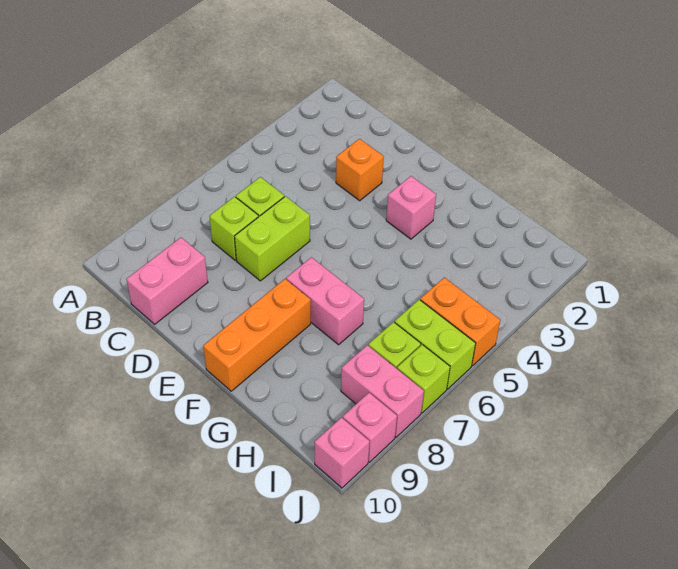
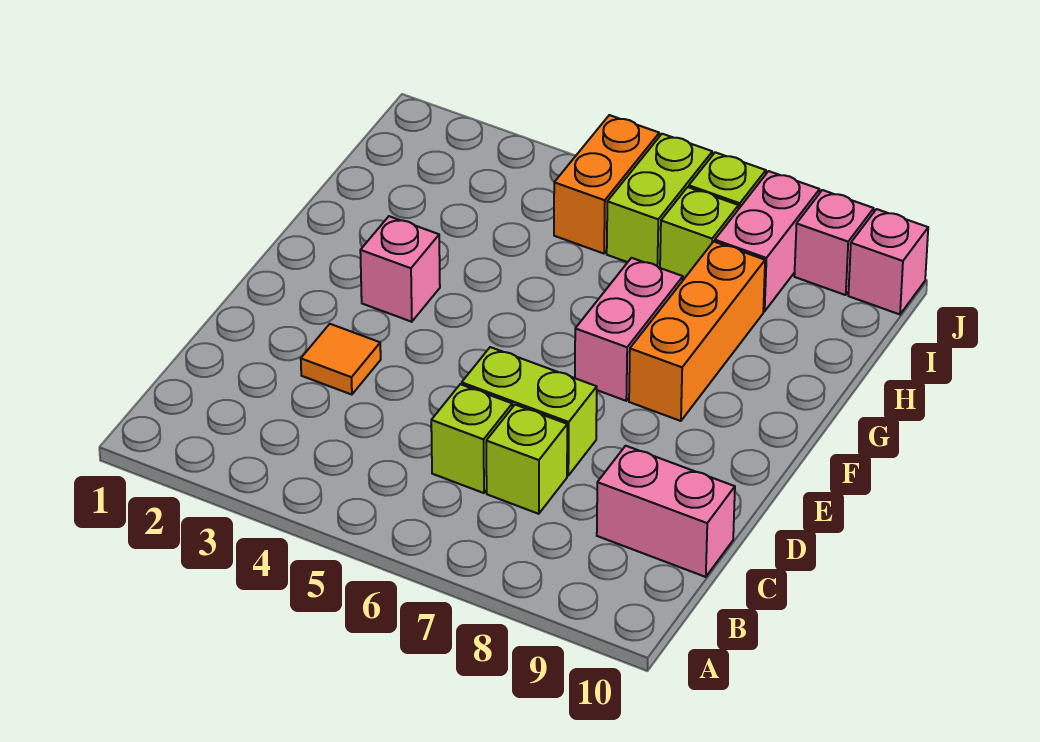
orange brick D3 level 1 -> orange tile D3 level 1
orange brick F8:F10 level 1 -> orange brick F8:H8 level 1

